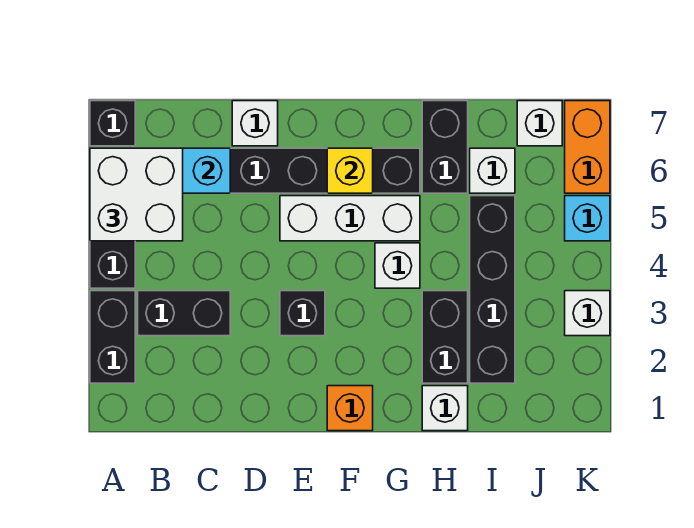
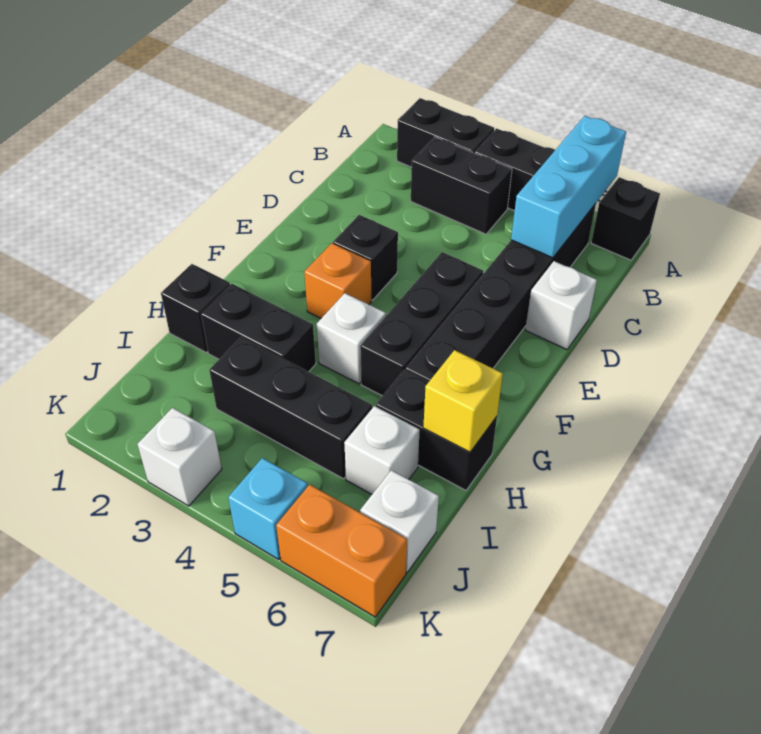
white brick A5:B6 level 3 -> none
black brick B3:C3 level 1 -> black brick B3:B4 level 1
white brick E5:G5 level 1 -> black brick E5:G5 level 1
orange brick F1 level 1 -> orange brick F3 level 1
yellow brick F6 level 2 -> yellow brick H7 level 2
white brick H1 level 1 -> black brick H1 level 1
black brick I2:I5 level 1 -> black brick I3:I5 level 1

